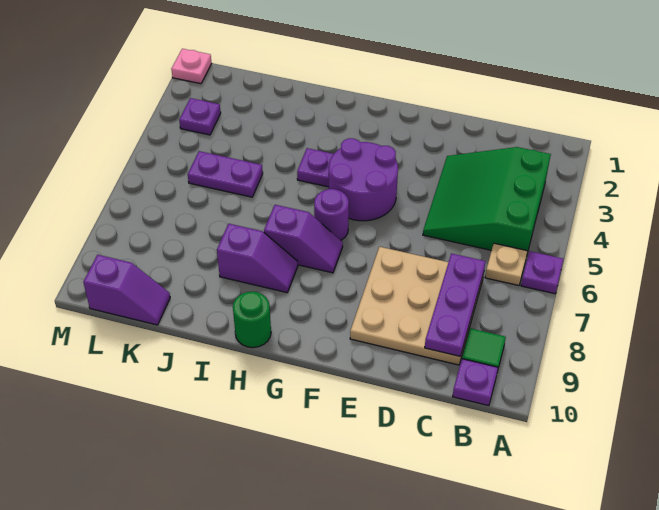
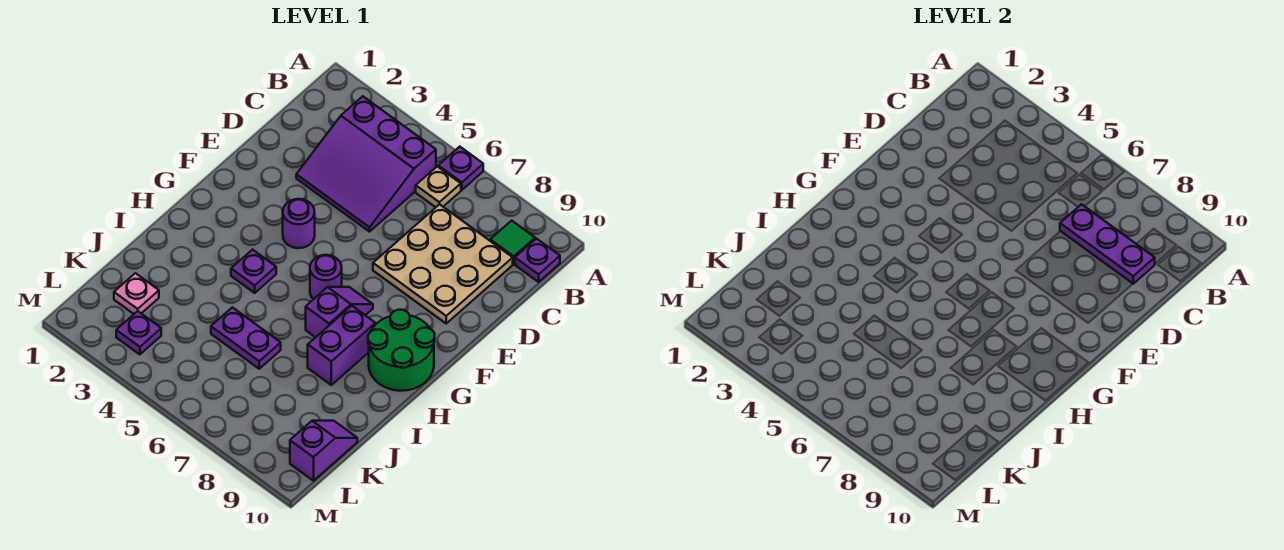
green slope B3:D5 level 1 top B -> purple slope B3:D5 level 1 top B
purple round brick F4:G5 level 1 -> purple round brick F4 level 1
purple slope H8:I8 level 1 top I -> purple brick H8:I8 level 1
green round brick H10 level 1 -> green round brick G9:H10 level 1
purple plate J5:K5 level 1 -> purple plate J5:J6 level 1
pink plate M1 level 1 -> pink plate K2 level 1

